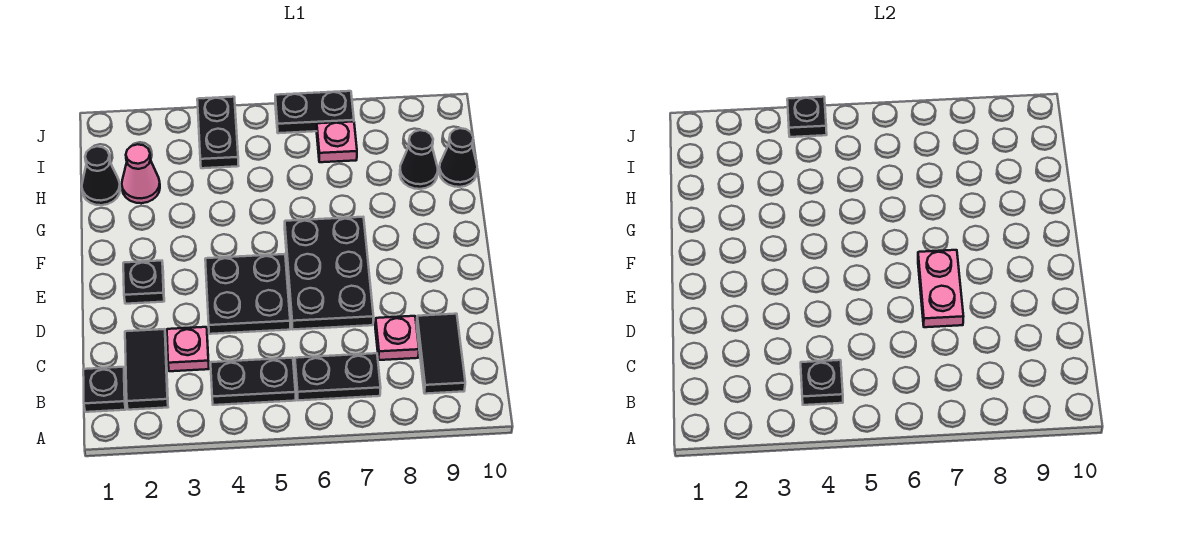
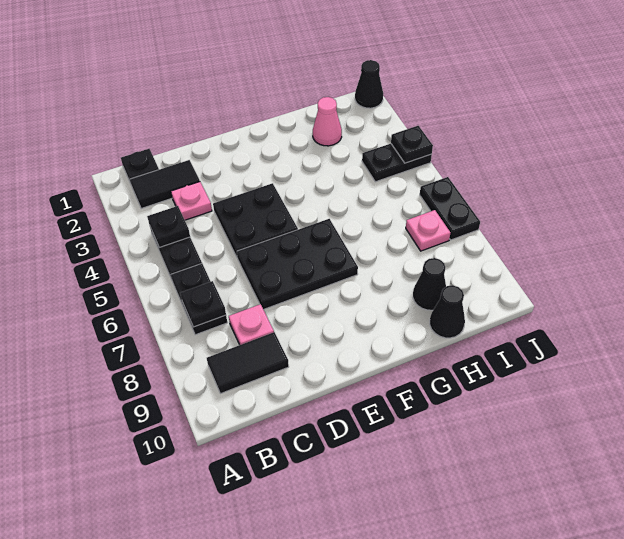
pink plate D7:E7 level 2 -> none
black plate E2 level 1 -> black plate B7 level 2
black cone H1 level 1 -> black cone J1 level 1

